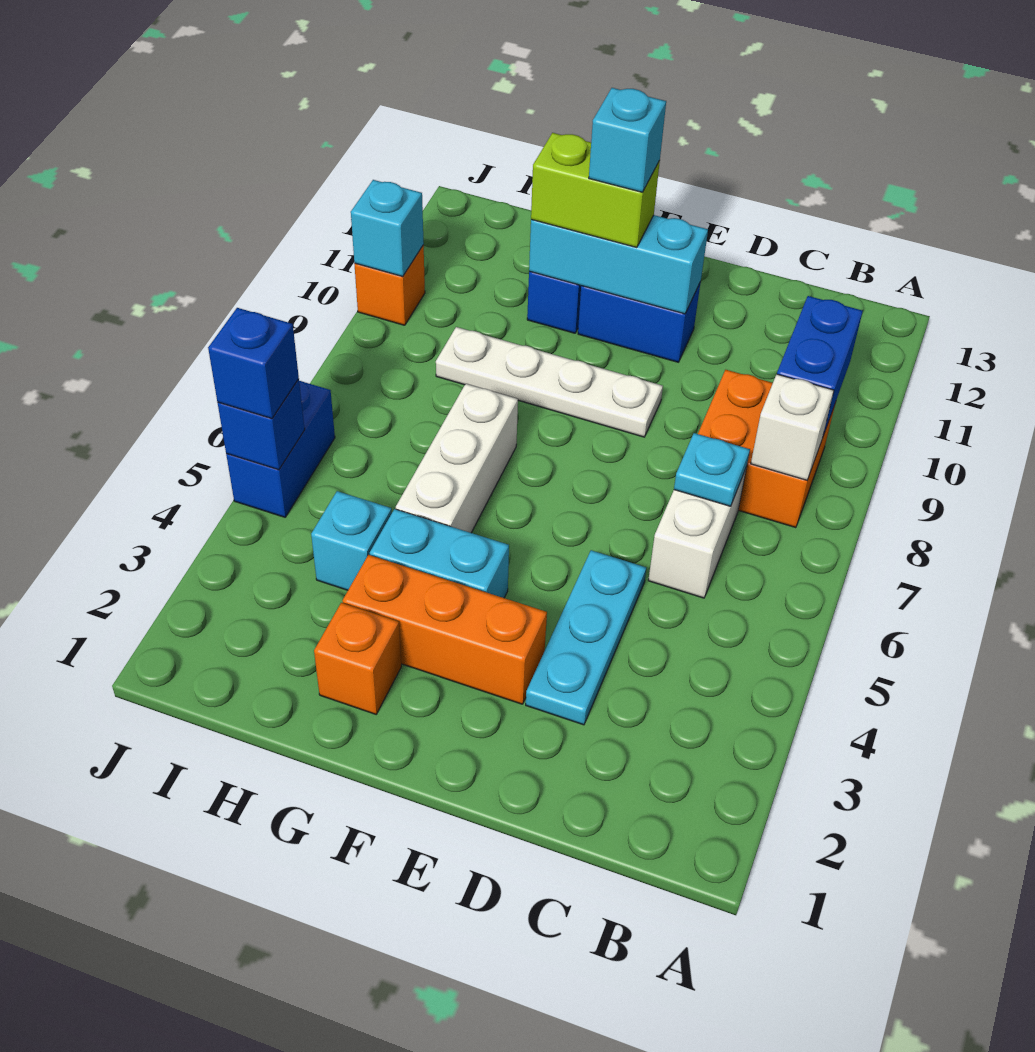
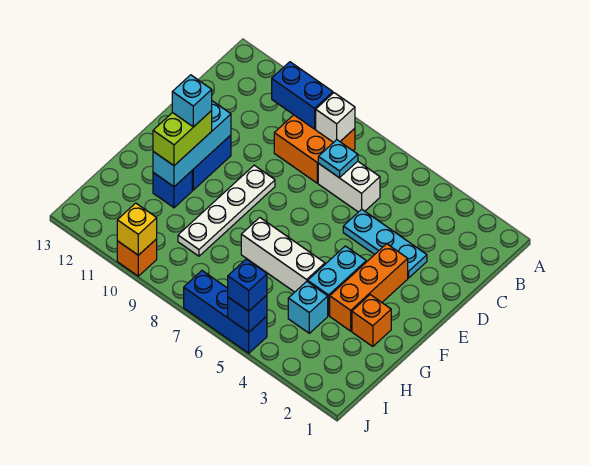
blue brick J5:J6 level 1 -> blue brick J5:J7 level 1
cyan brick J10 level 2 -> yellow brick J10 level 2

